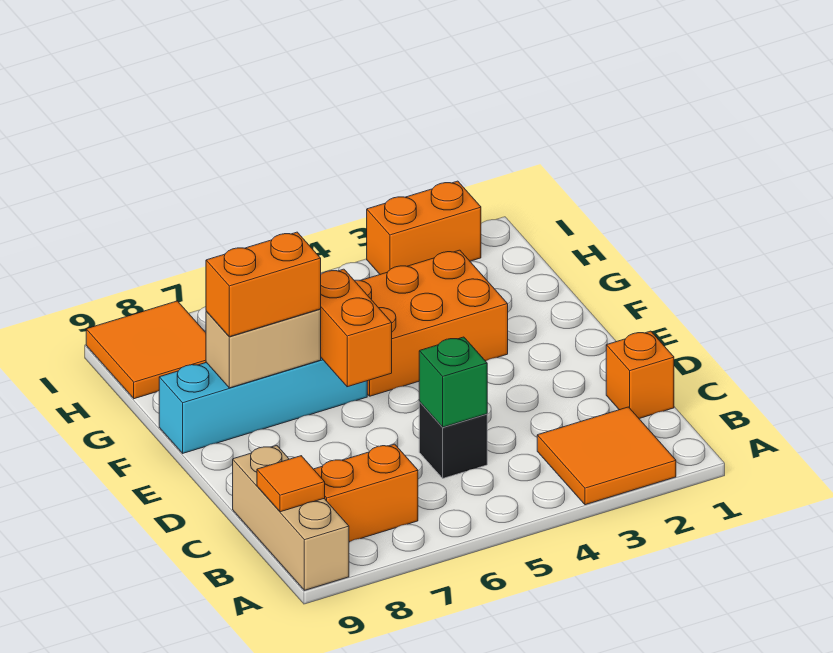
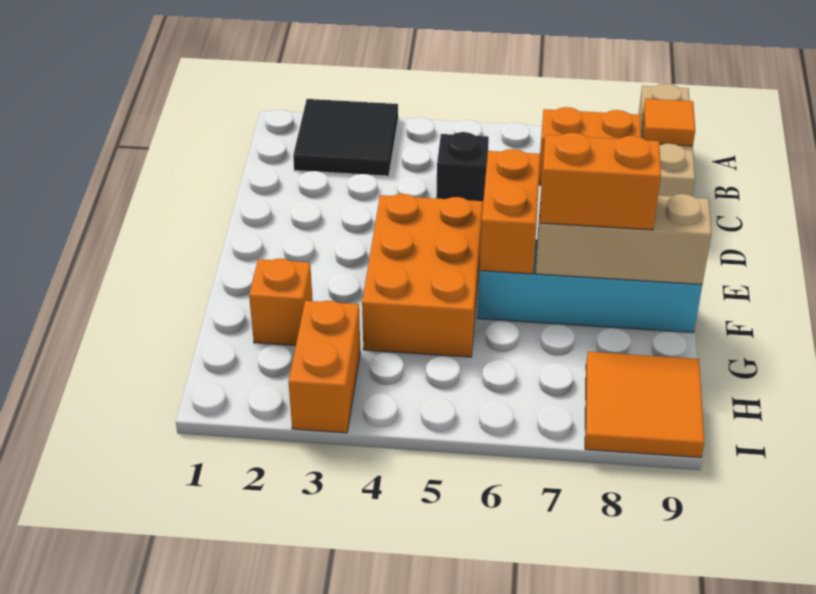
orange tile A2:B3 level 1 -> black tile A2:B3 level 1
orange brick C1 level 1 -> orange brick G2 level 1
green brick C5 level 2 -> none
orange brick F3:G5 level 1 -> orange brick E4:G5 level 1
tan brick F7:F8 level 2 -> tan brick F7:F9 level 2
orange brick I2:I3 level 1 -> orange brick H3:I3 level 1

